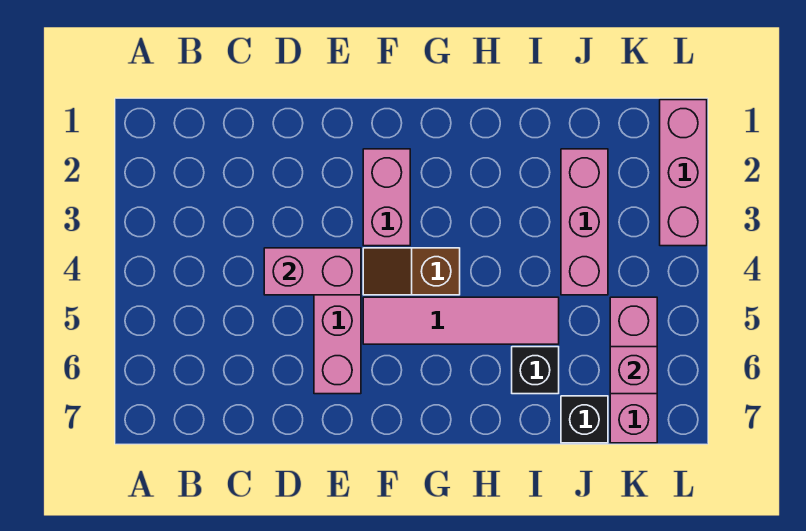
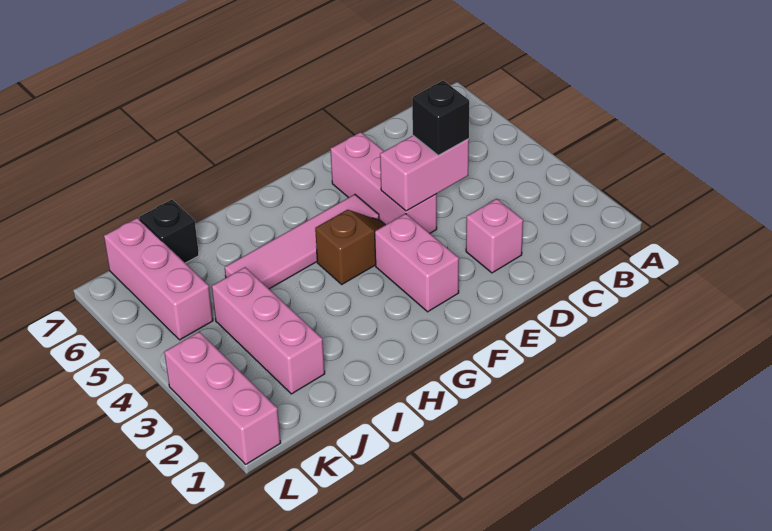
black brick I6 level 1 -> black brick D4 level 3
pink brick K6 level 2 -> pink brick D2 level 1

